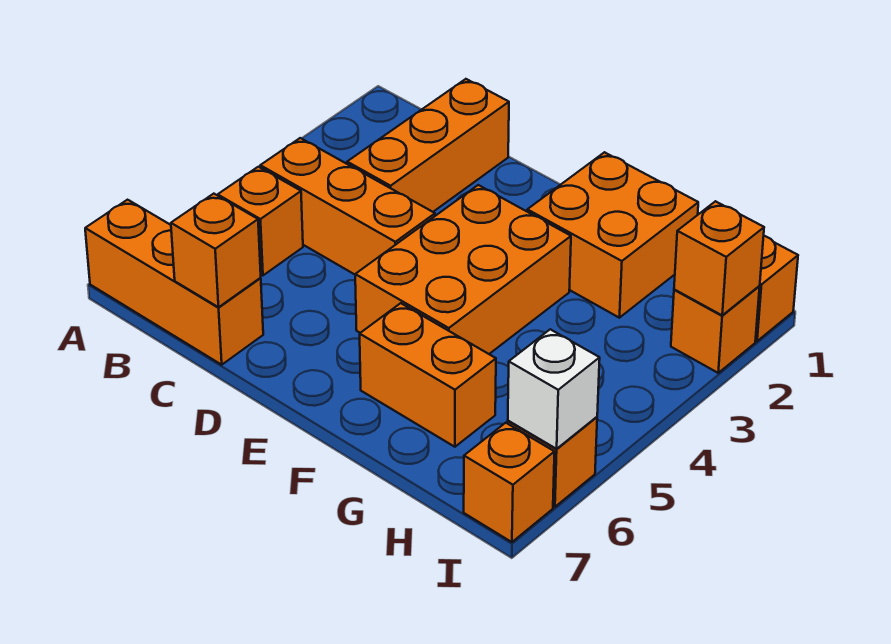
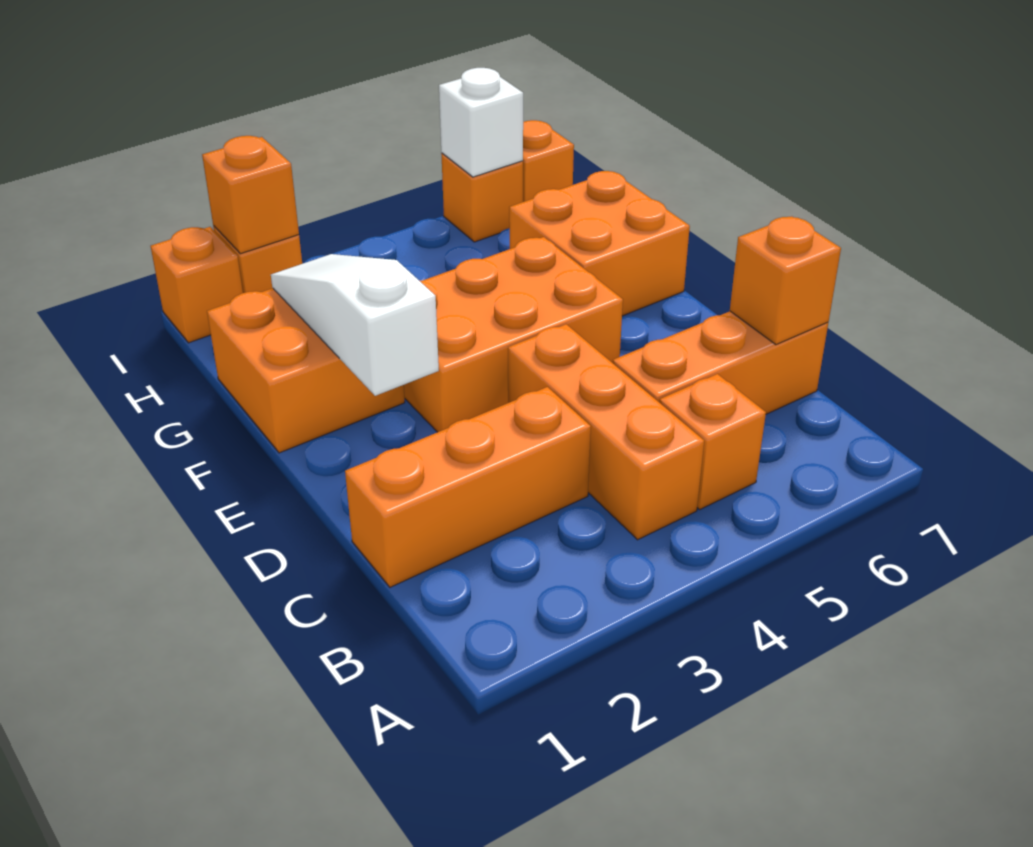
orange brick A7:C7 level 1 -> orange brick C5:C7 level 1
none -> white slope E2:G2 level 2 top E
orange brick F6:G6 level 1 -> orange brick F6:G7 level 1

